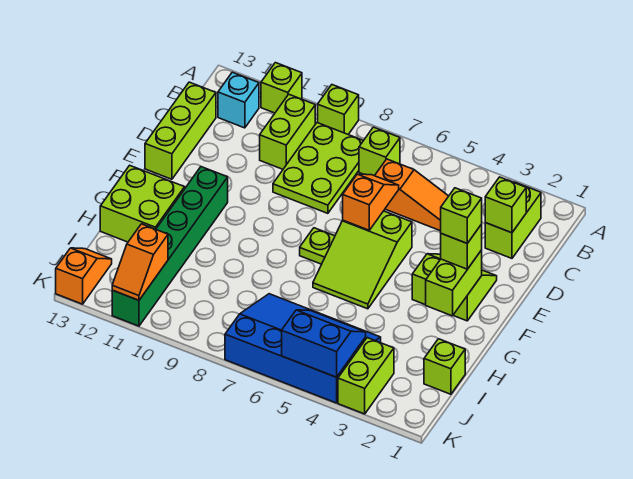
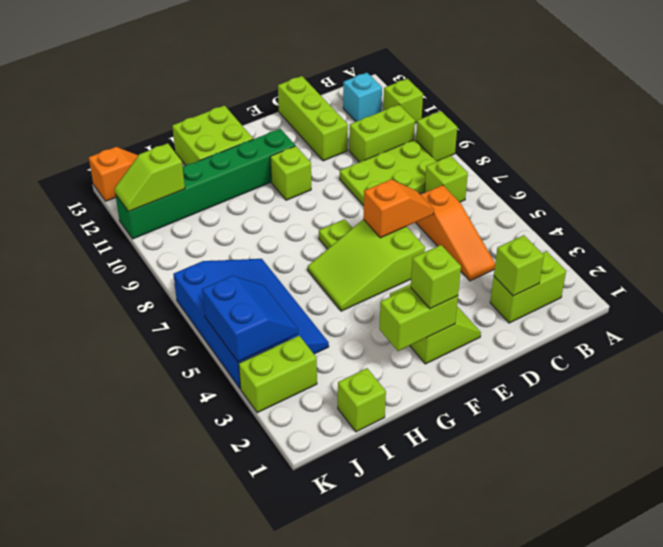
lime brick C13:E13 level 1 -> lime brick D11:D13 level 1
lime brick F2 level 4 -> lime brick F10 level 1
orange slope J11:K11 level 2 top J -> lime slope J11:K11 level 2 top J

